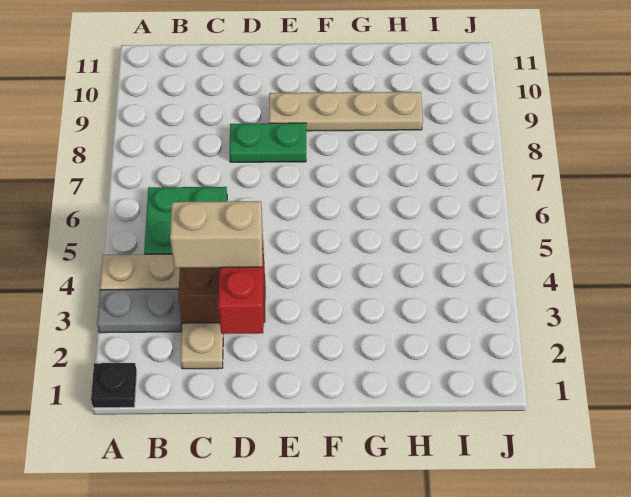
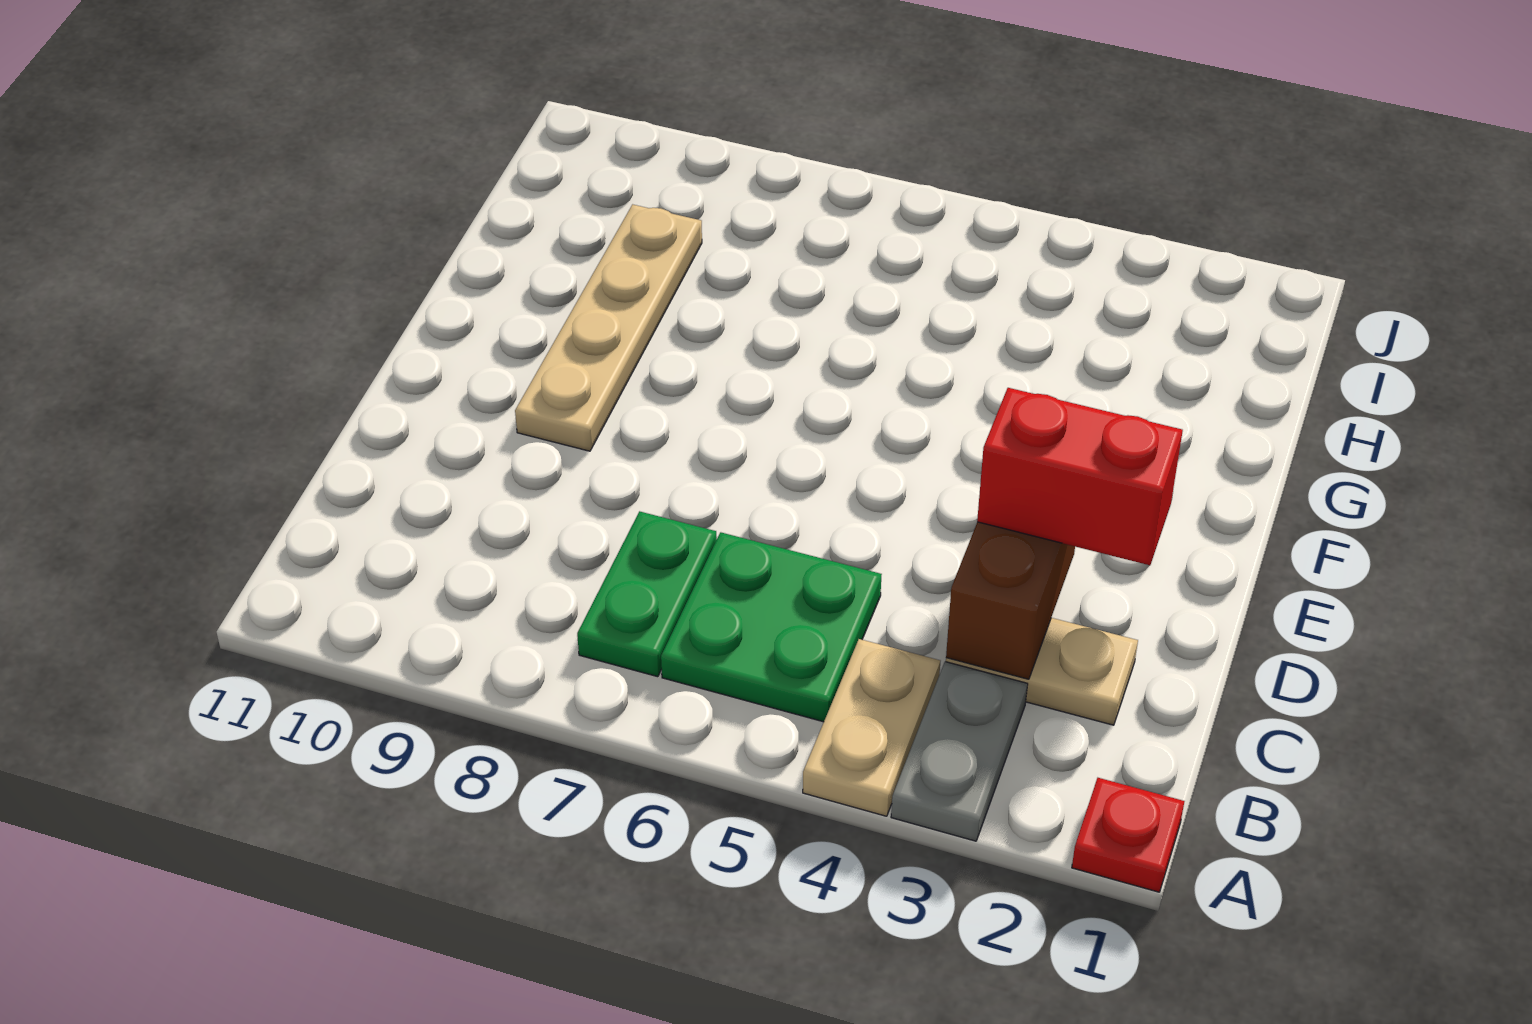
black plate A1 level 1 -> red plate A1 level 1
tan brick C3:D3 level 4 -> none
green plate D8:E8 level 1 -> green plate B7:C7 level 1

